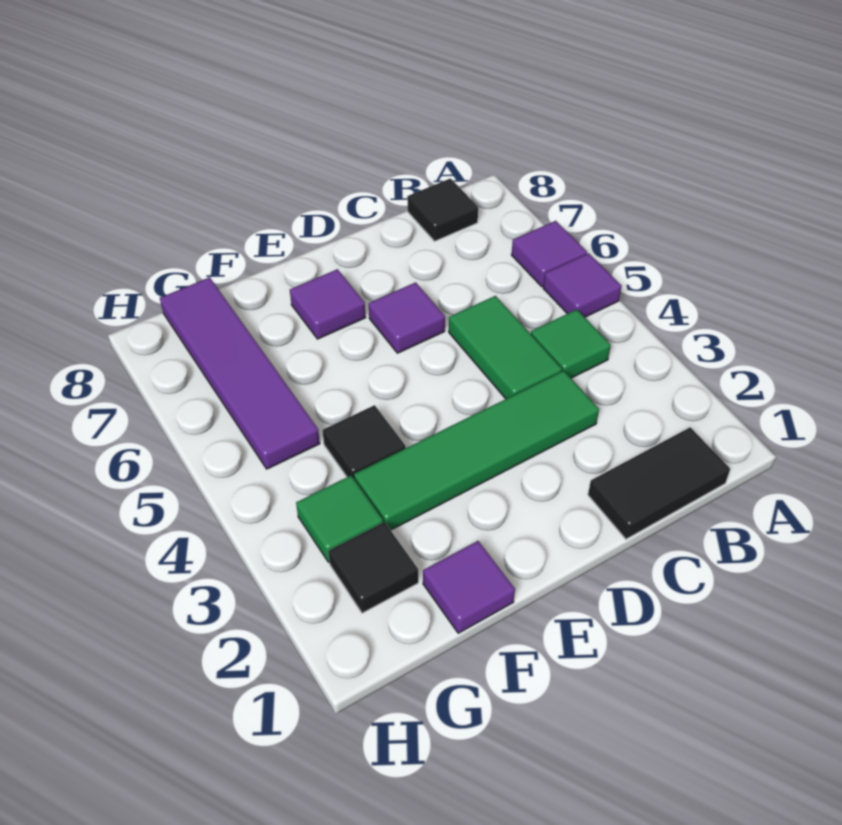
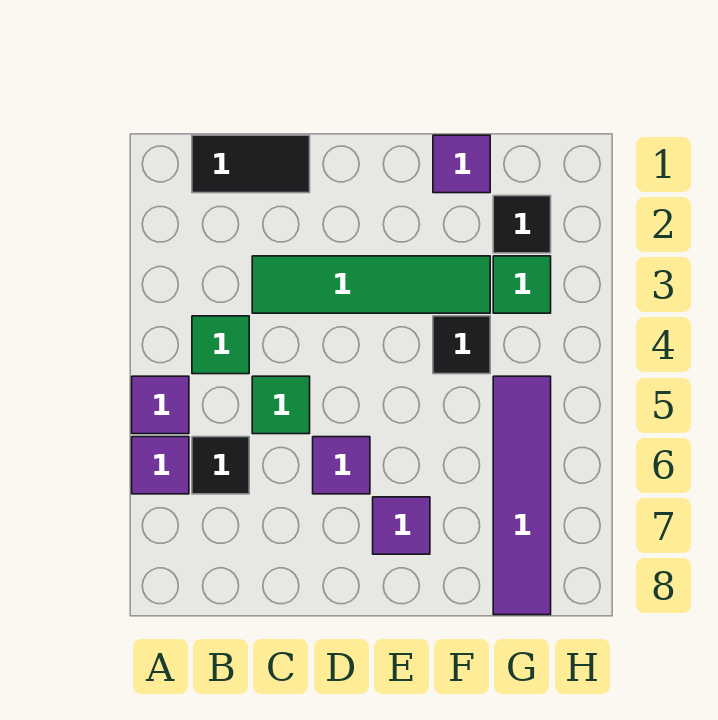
black tile B8 level 1 -> black tile B6 level 1
green tile C4:C5 level 1 -> green tile C5 level 1

